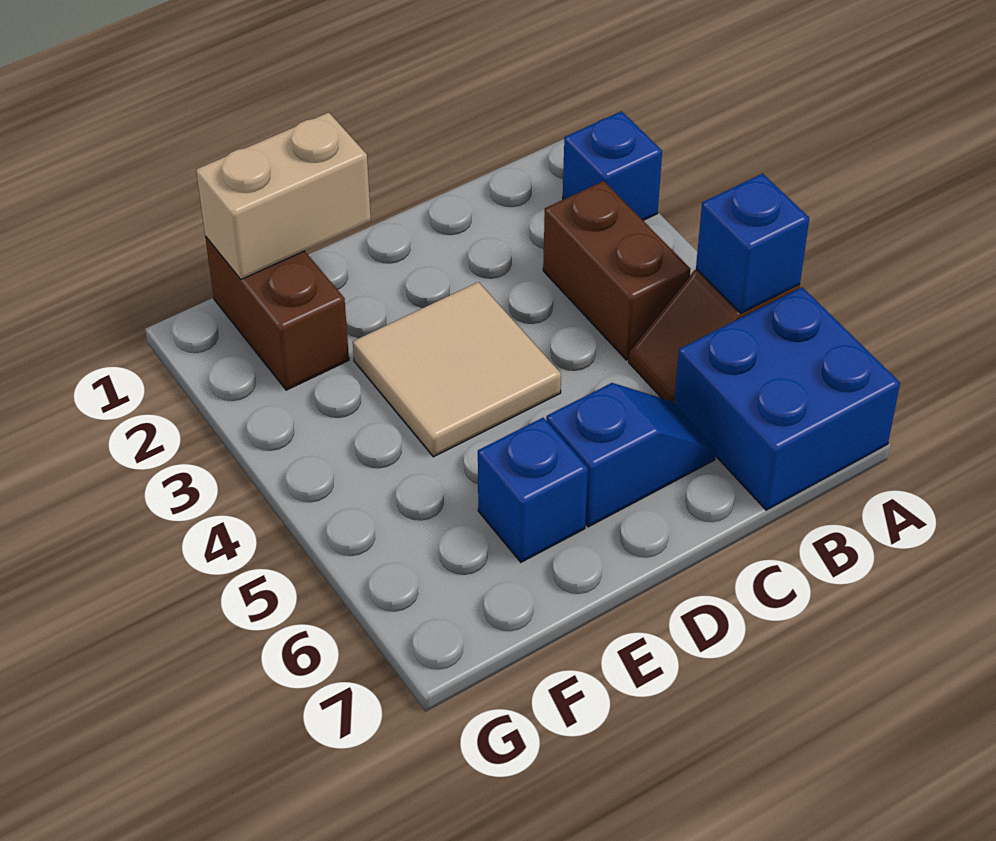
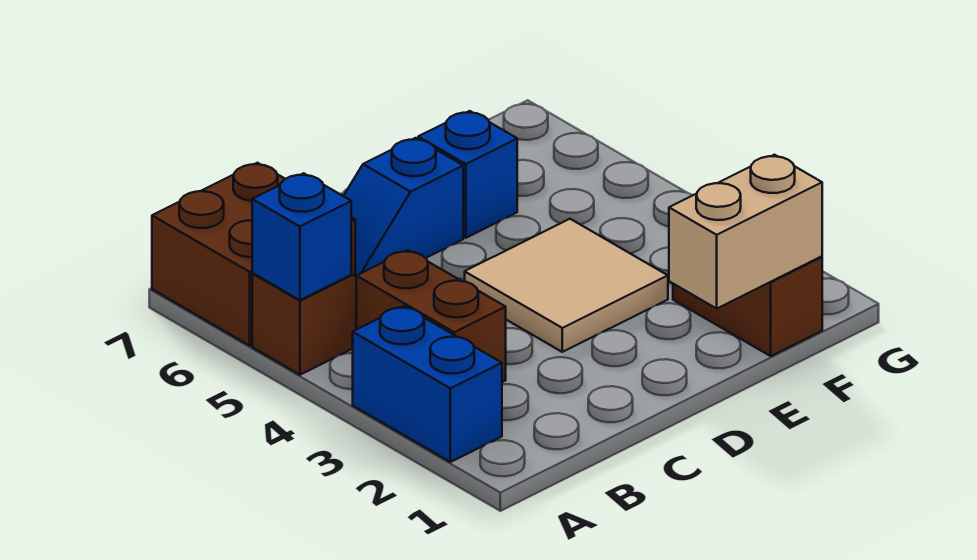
blue brick A2 level 1 -> blue brick A2:A3 level 1
blue brick A6:B7 level 1 -> brown brick A6:B7 level 1

